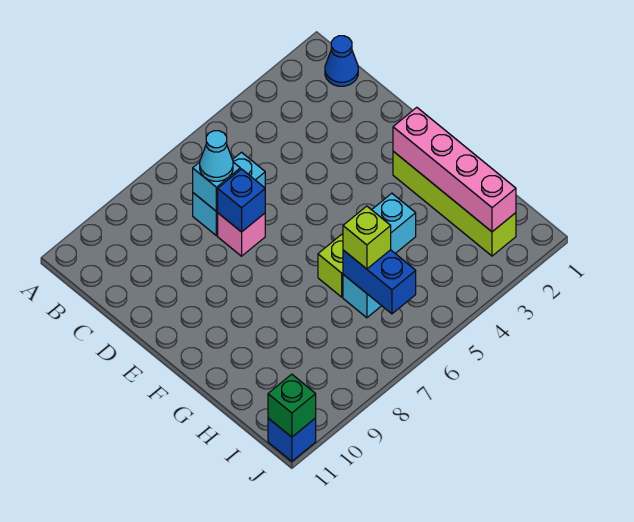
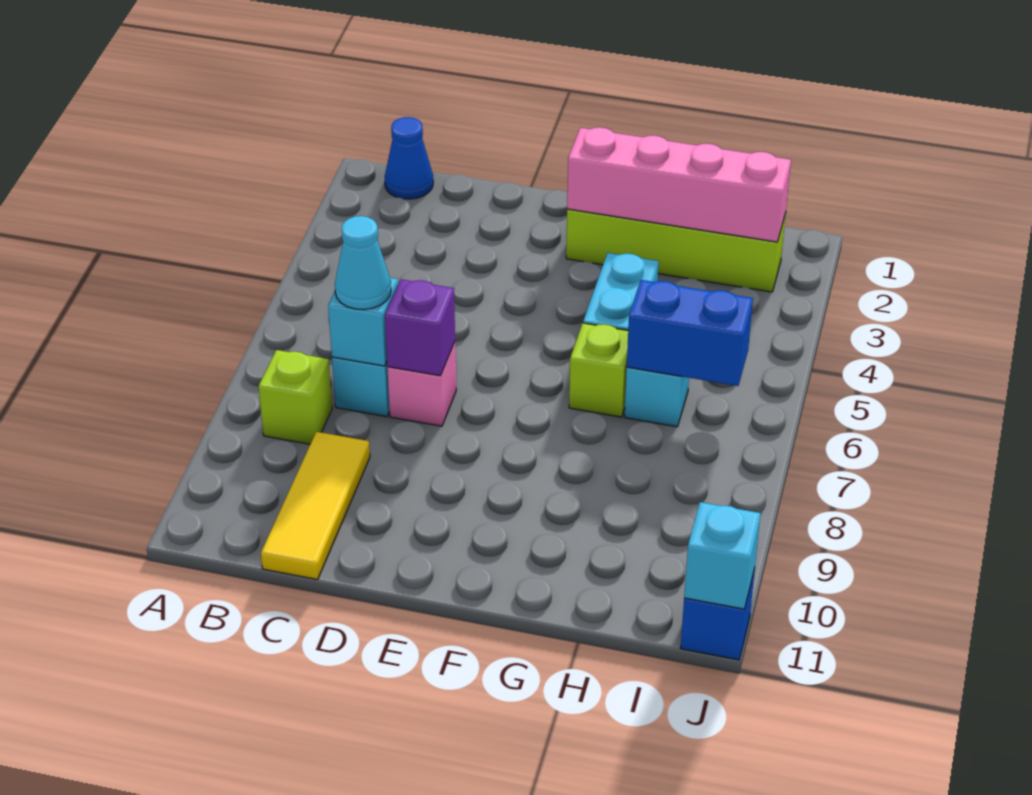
none -> yellow tile C9:C11 level 1
blue brick D7 level 2 -> purple brick D7 level 2
lime brick H6 level 3 -> lime brick B8 level 1
green brick J11 level 2 -> cyan brick J11 level 2

